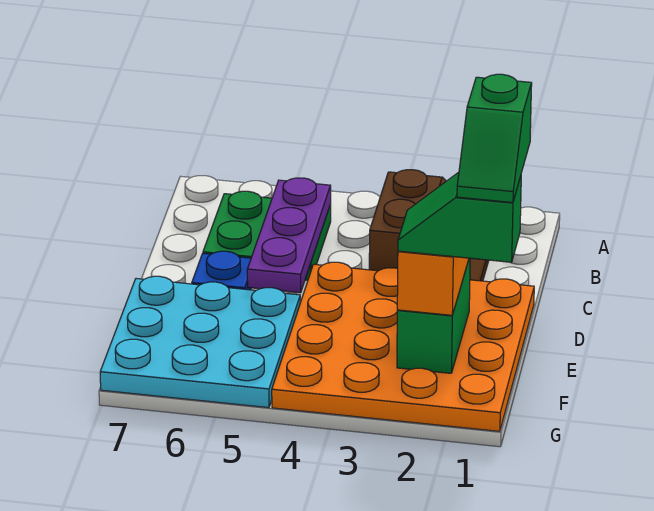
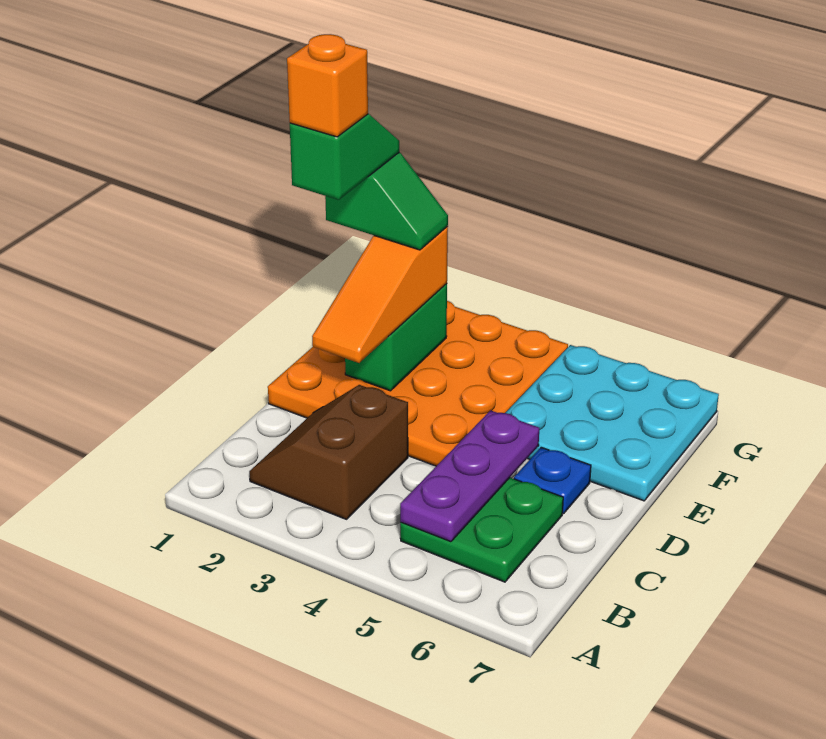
none -> orange brick E1 level 6

